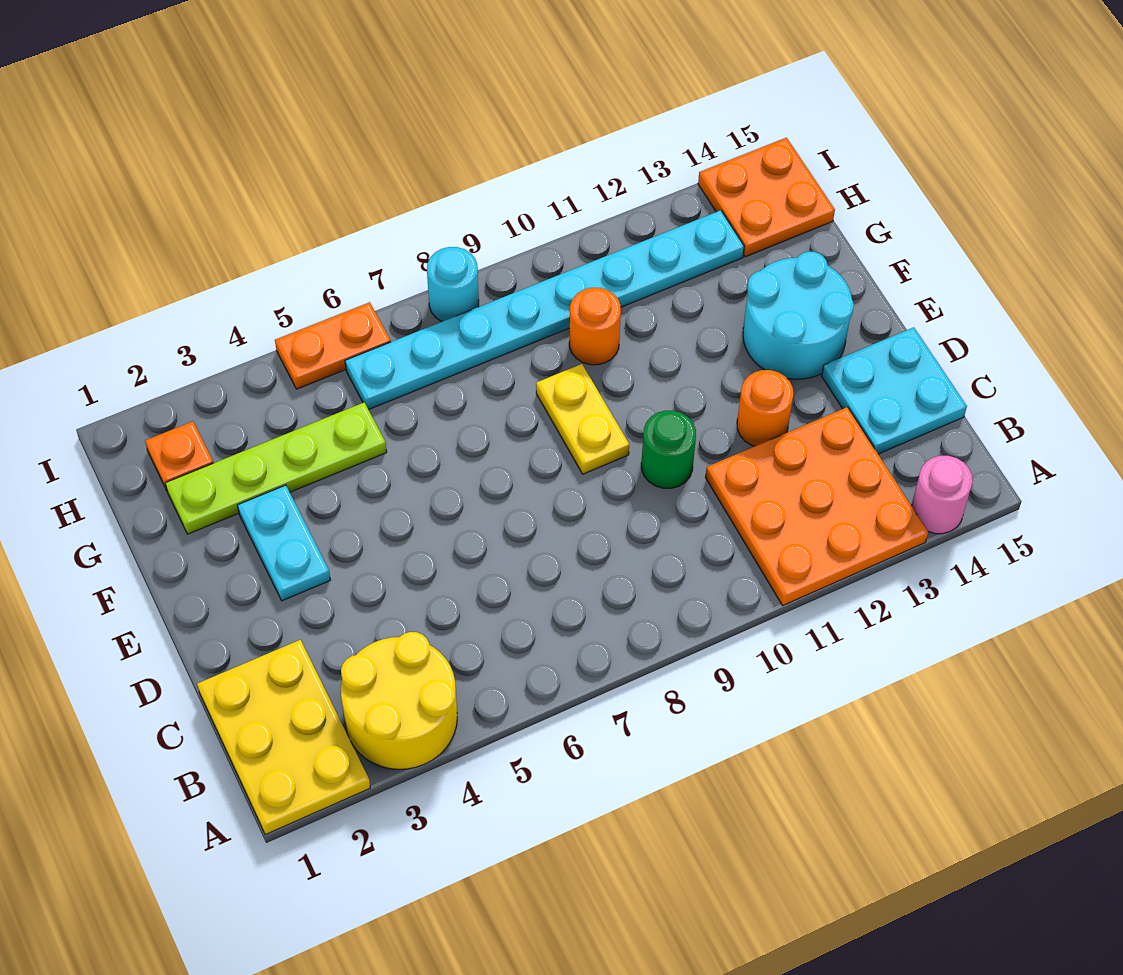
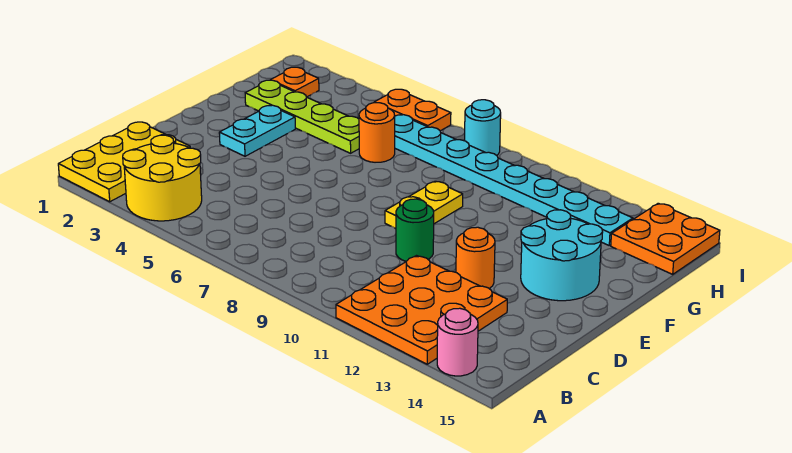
cyan plate C14:D15 level 1 -> none
orange round brick G10 level 1 -> orange round brick G6 level 1

